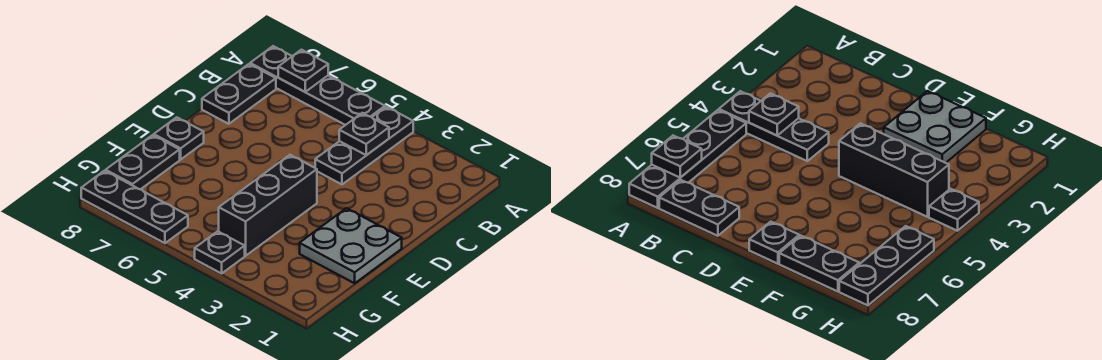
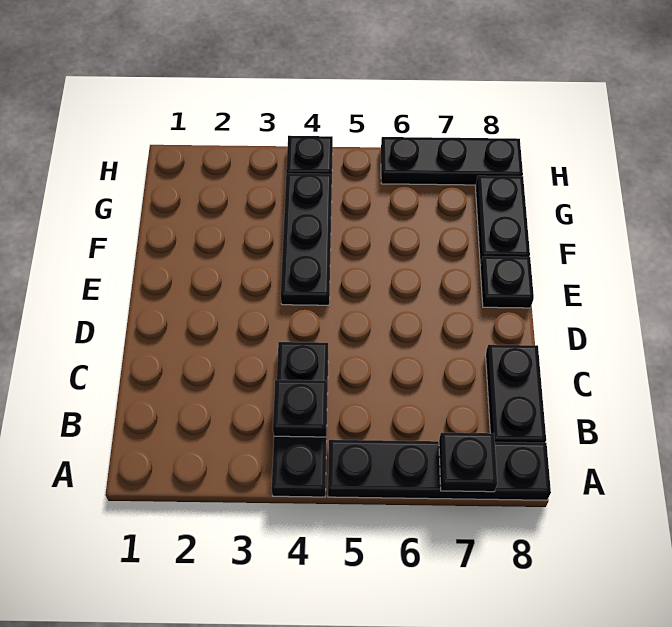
grey plate E1:F2 level 1 -> none
black brick E4:G4 level 1 -> black plate E4:G4 level 1

